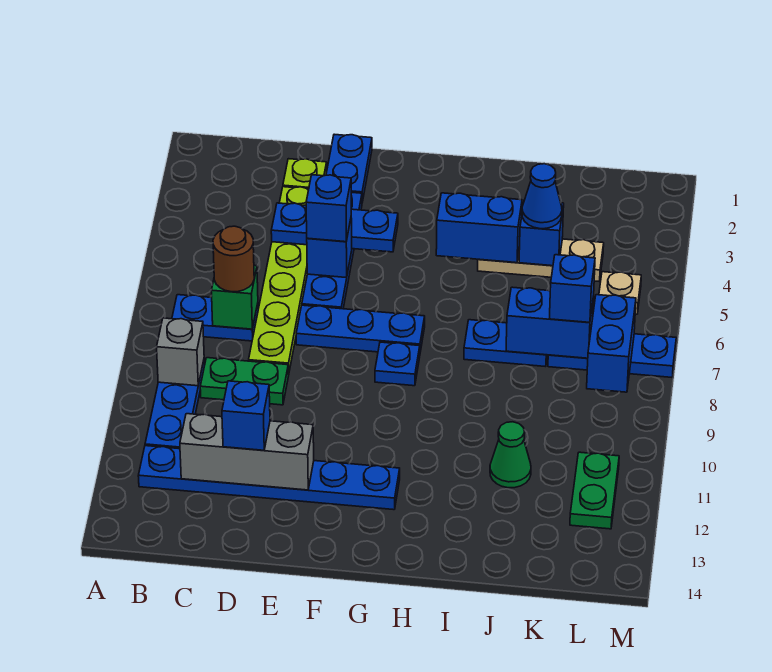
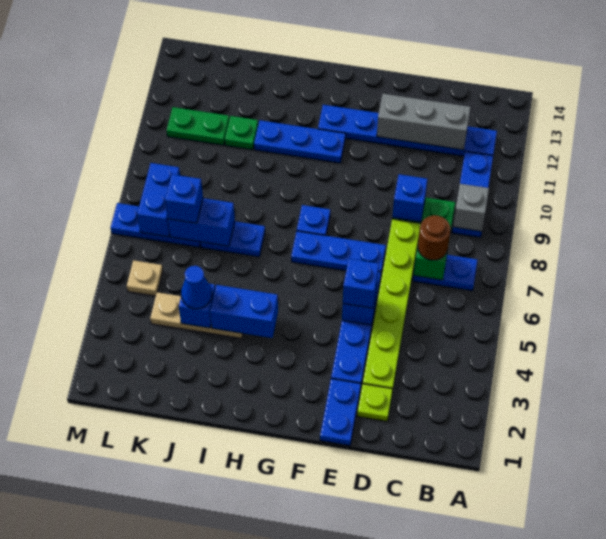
blue plate D4:F4 level 2 -> blue plate G11:I11 level 1
blue brick D12 level 3 -> blue brick D9 level 2
green cone J11 level 1 -> green plate J11 level 1
green plate L11:L12 level 1 -> green plate K11:L11 level 1

